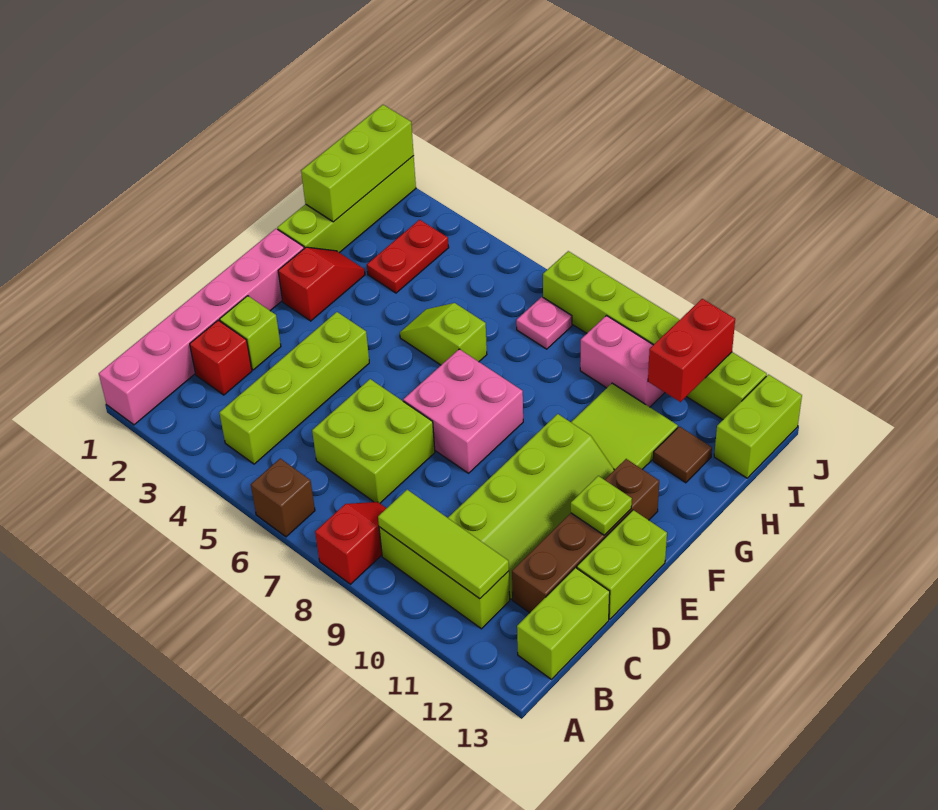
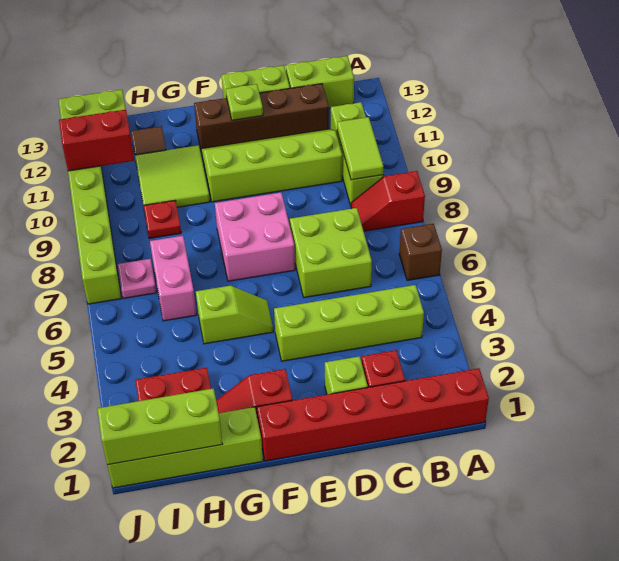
pink brick A1:F1 level 1 -> red brick A1:F1 level 1
lime tile B9:B11 level 2 -> lime tile B9:B10 level 2
lime slope G5:G6 level 1 top 6 -> lime slope F5:G5 level 1 top G
none -> red plate H9 level 1
pink brick I9:I10 level 1 -> pink brick H6:H7 level 1

